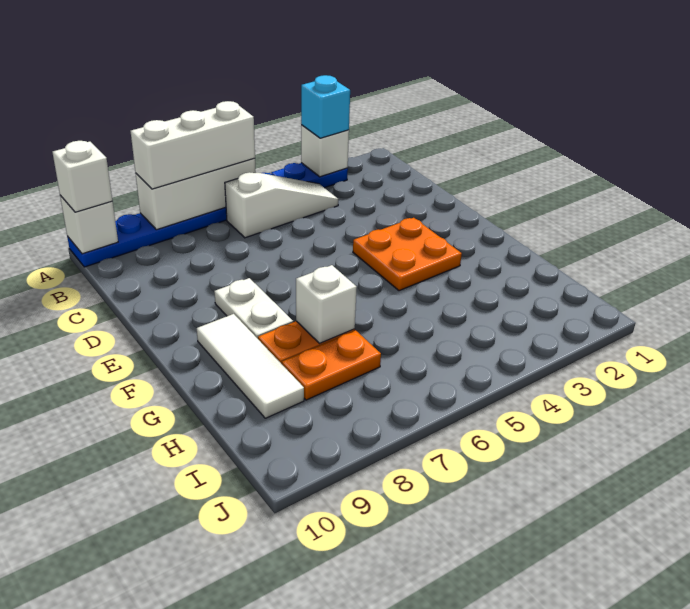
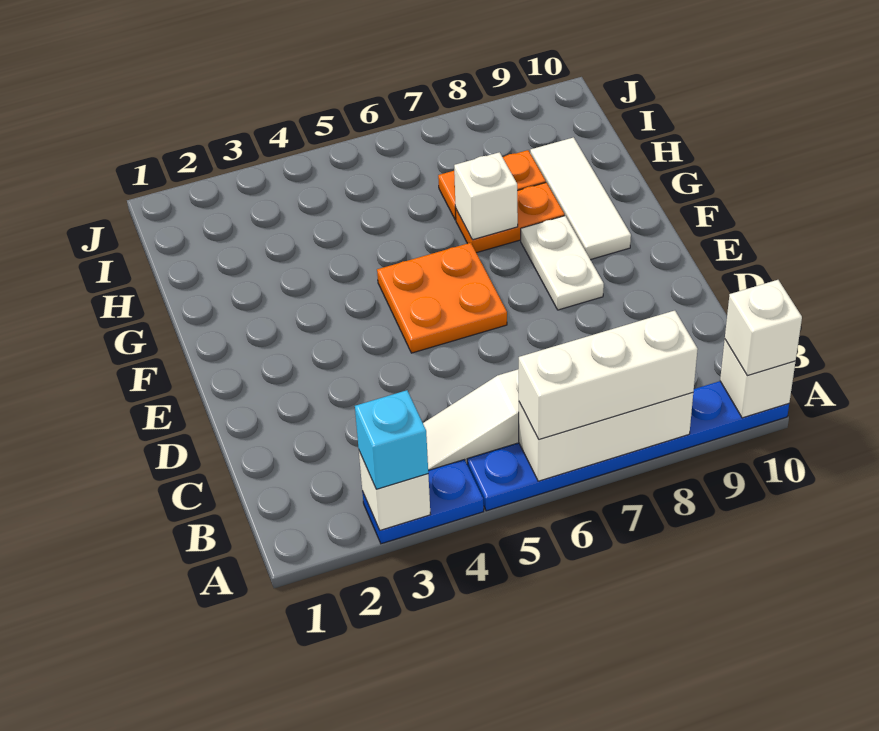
orange plate E3:F4 level 1 -> orange plate E5:F6 level 1

